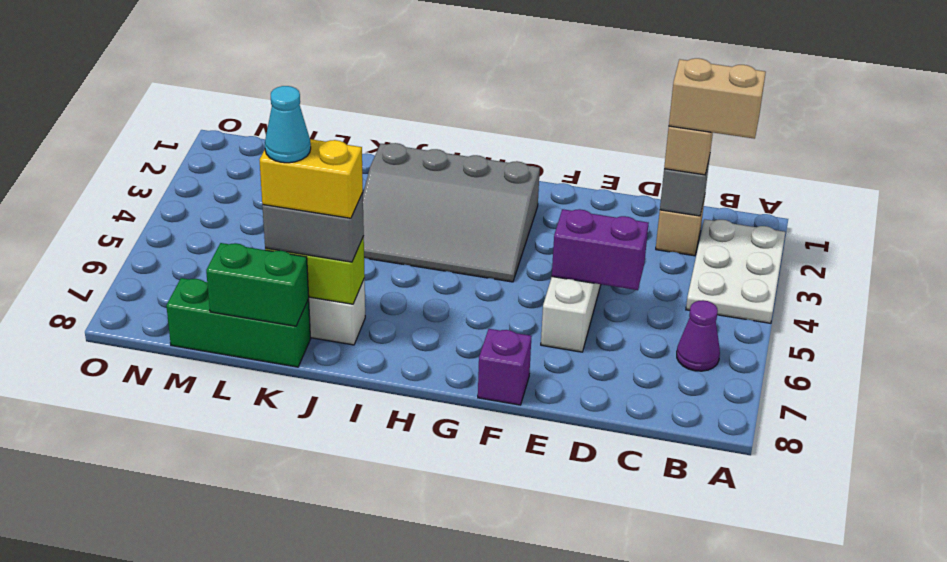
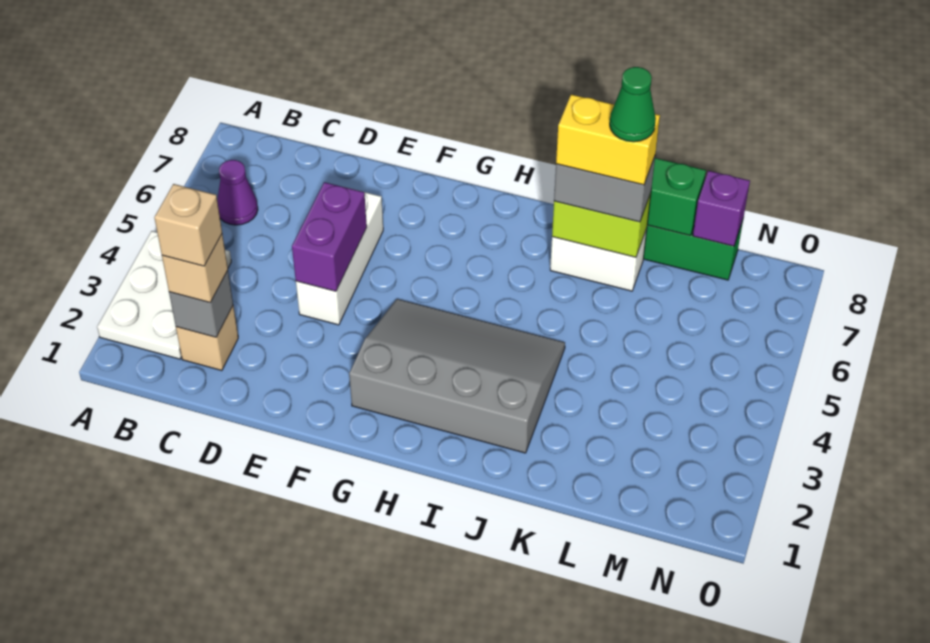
tan brick B2:C2 level 4 -> tan brick C2 level 4
purple brick D5:E5 level 2 -> purple brick E4:E5 level 2
purple brick F8 level 1 -> purple brick M8 level 2
cyan cone K7 level 5 -> green cone K7 level 5

